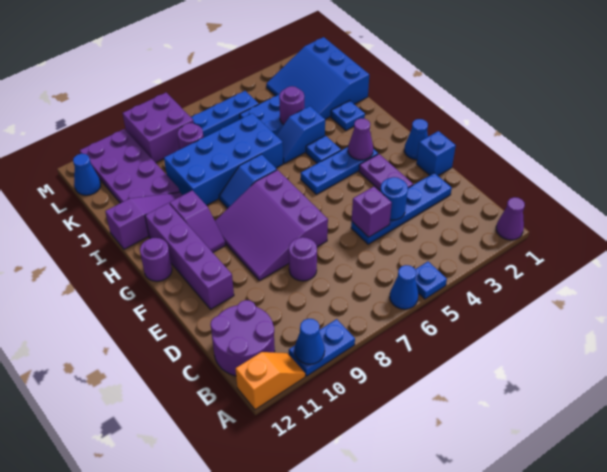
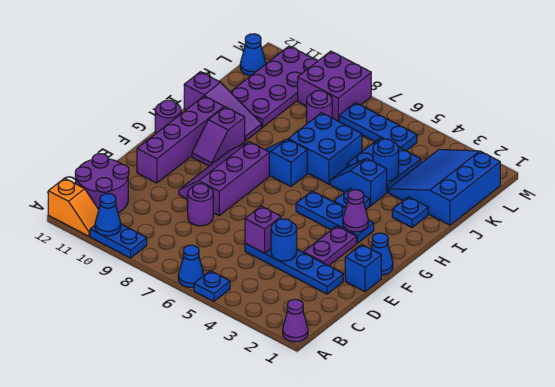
purple slope E7:G9 level 1 top 7 -> purple slope E8:G9 level 1 top 8
blue brick I6:J9 level 1 -> blue brick I6:J7 level 1
purple round brick J4 level 2 -> blue round brick J4 level 2

